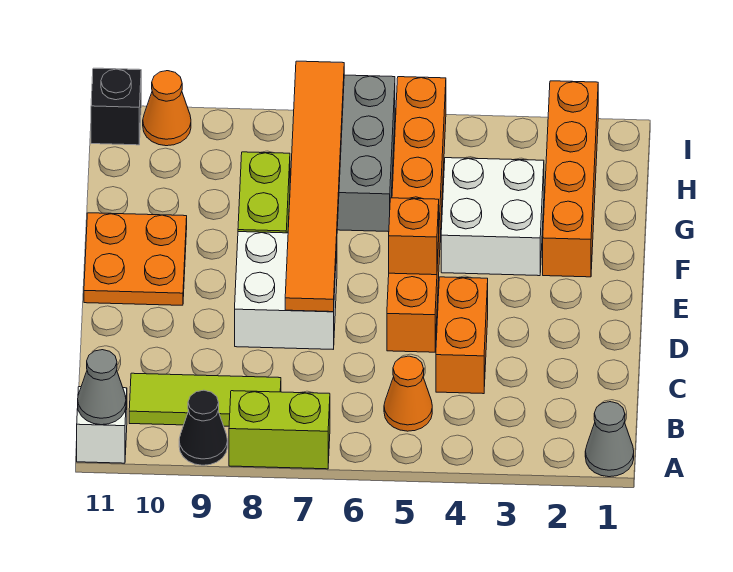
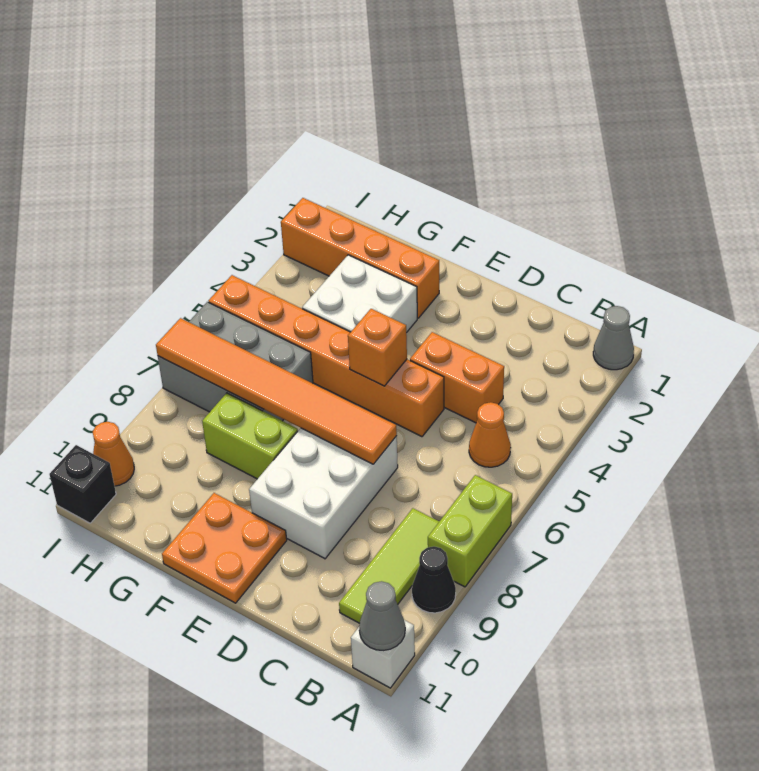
white brick D7:E8 level 1 -> white brick D7:E9 level 1

